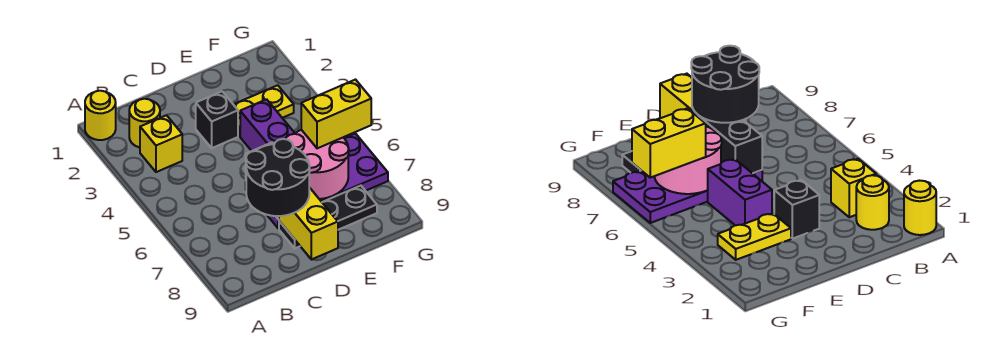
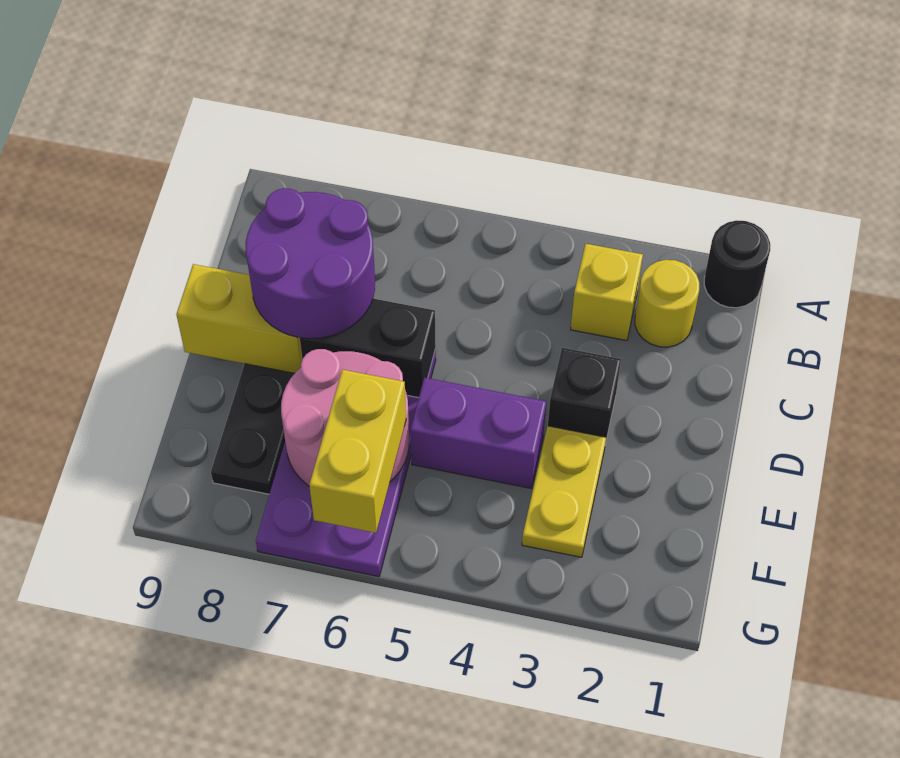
yellow round brick A1 level 1 -> black round brick A1 level 1
black round brick C7:D8 level 3 -> purple round brick C7:D8 level 3

